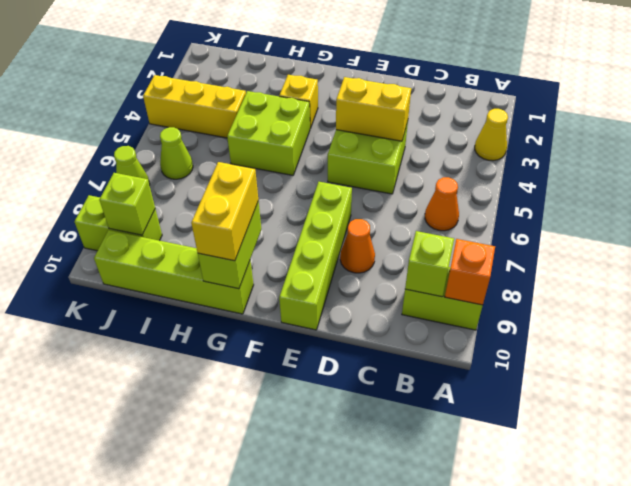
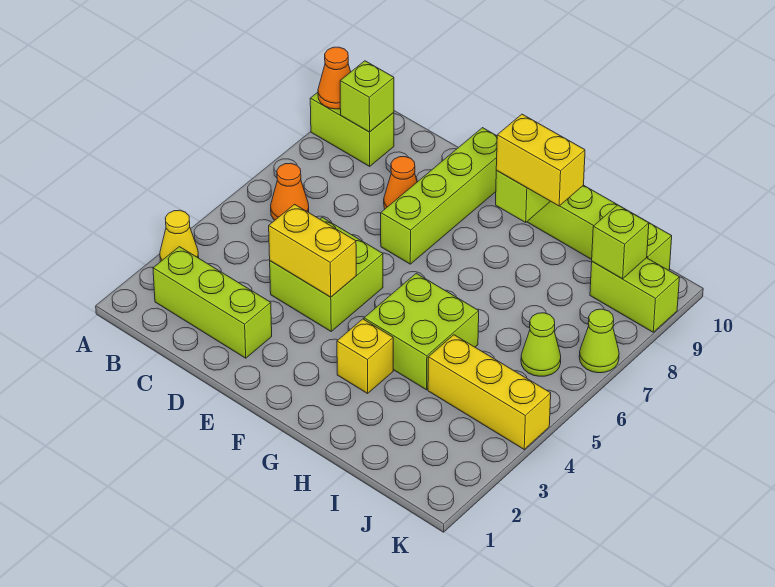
orange brick A9 level 2 -> orange cone A9 level 2
none -> lime brick B2:D2 level 1
yellow brick G9:G10 level 3 -> yellow brick G9:H9 level 3

